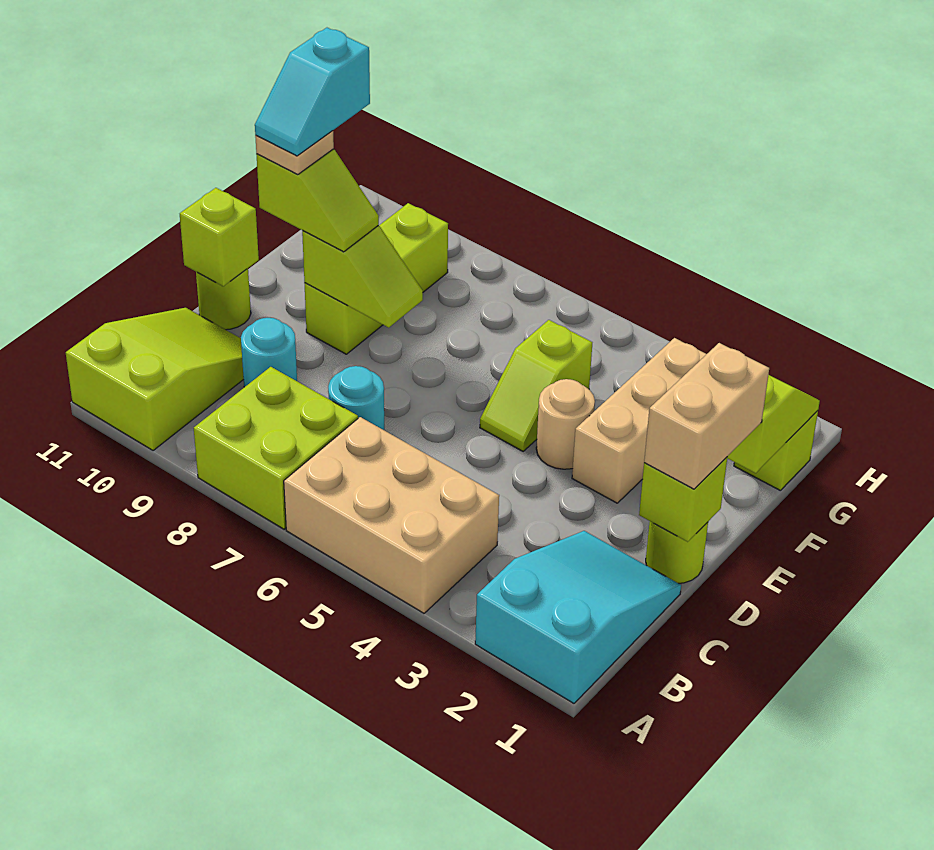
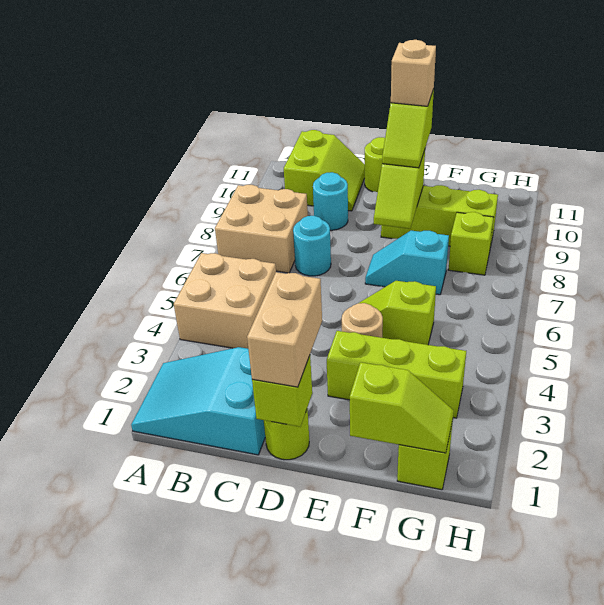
cyan slope A1:C2 level 1 top A -> cyan slope A1:C2 level 1 top C
tan brick A4:B6 level 1 -> tan brick A4:B5 level 1
lime brick A7:B8 level 1 -> tan brick A7:B8 level 1
lime slope A10:C11 level 1 top A -> lime slope B10:C11 level 1 top B
tan brick D1:E1 level 3 -> tan brick D1:D2 level 3
lime brick D11 level 2 -> lime brick G8 level 1
tan brick E3:G3 level 1 -> lime brick E3:G3 level 1
tan plate E10 level 4 -> tan brick E10 level 4
cyan slope E10:F10 level 5 top F -> cyan slope E7:F7 level 1 top F

